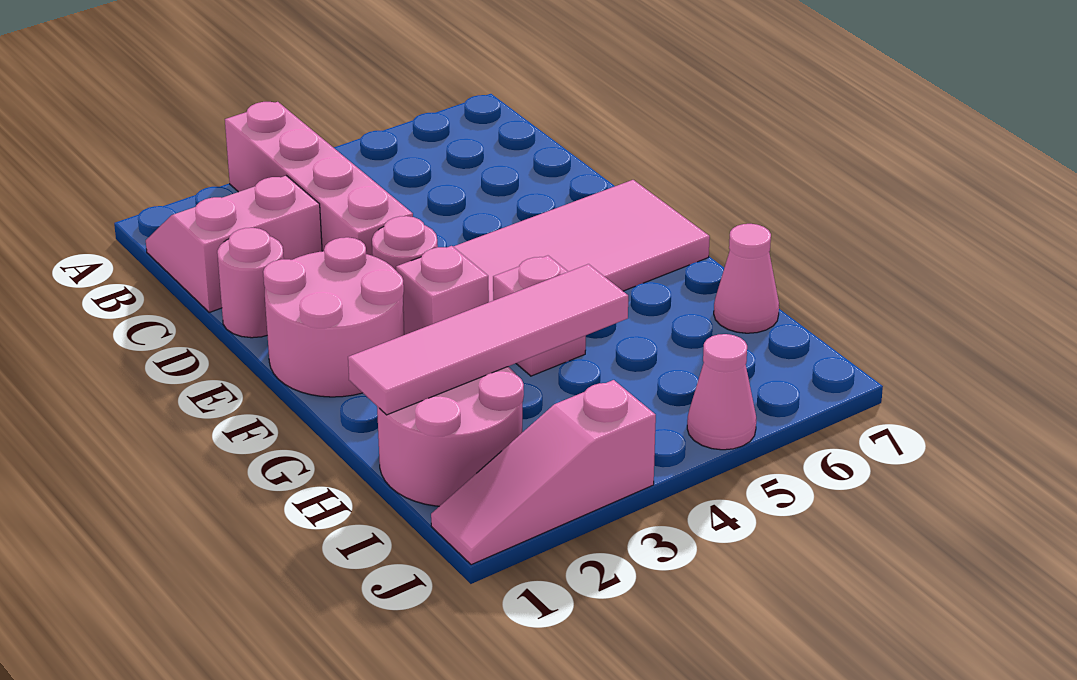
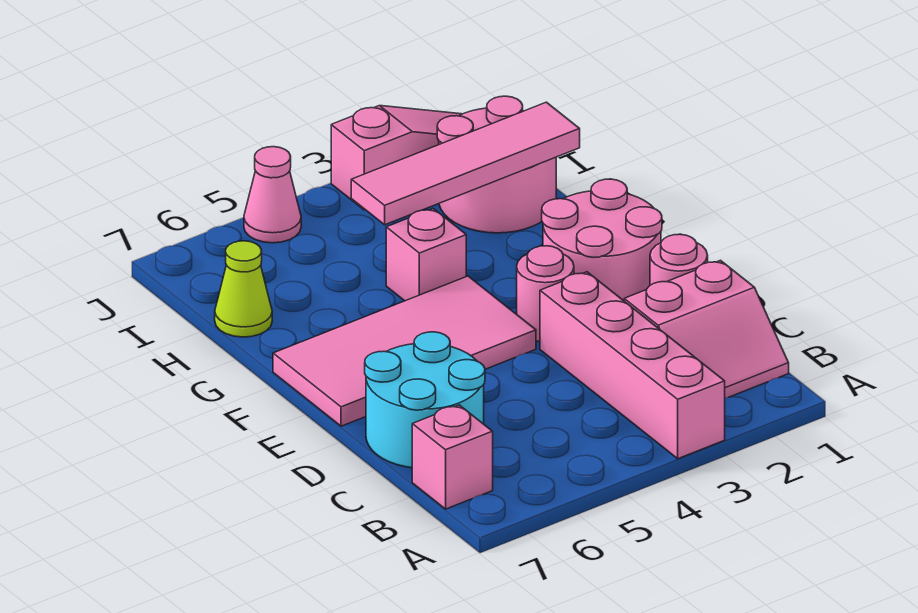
none -> cyan round brick C6:D7 level 1
pink brick F3 level 1 -> pink brick B7 level 1
pink cone H7 level 1 -> lime cone H7 level 1

